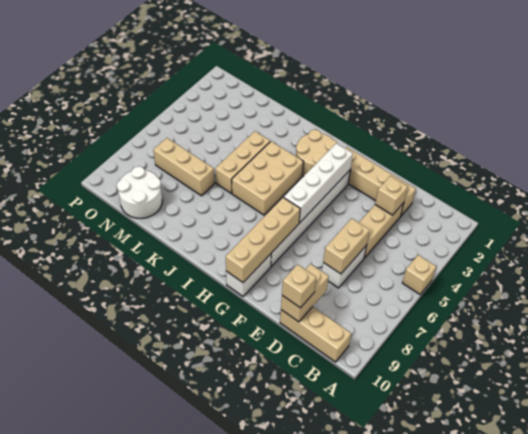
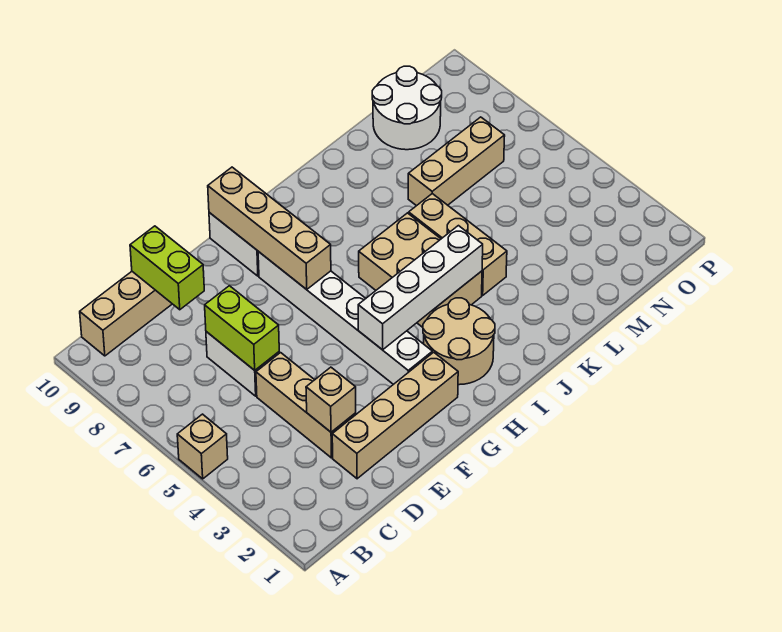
tan brick D6:D7 level 2 -> lime brick D6:D7 level 2
tan brick D9:D10 level 2 -> lime brick D9:D10 level 2
tan brick D10 level 3 -> none
white brick G3:G6 level 2 -> white brick G4:J4 level 2

